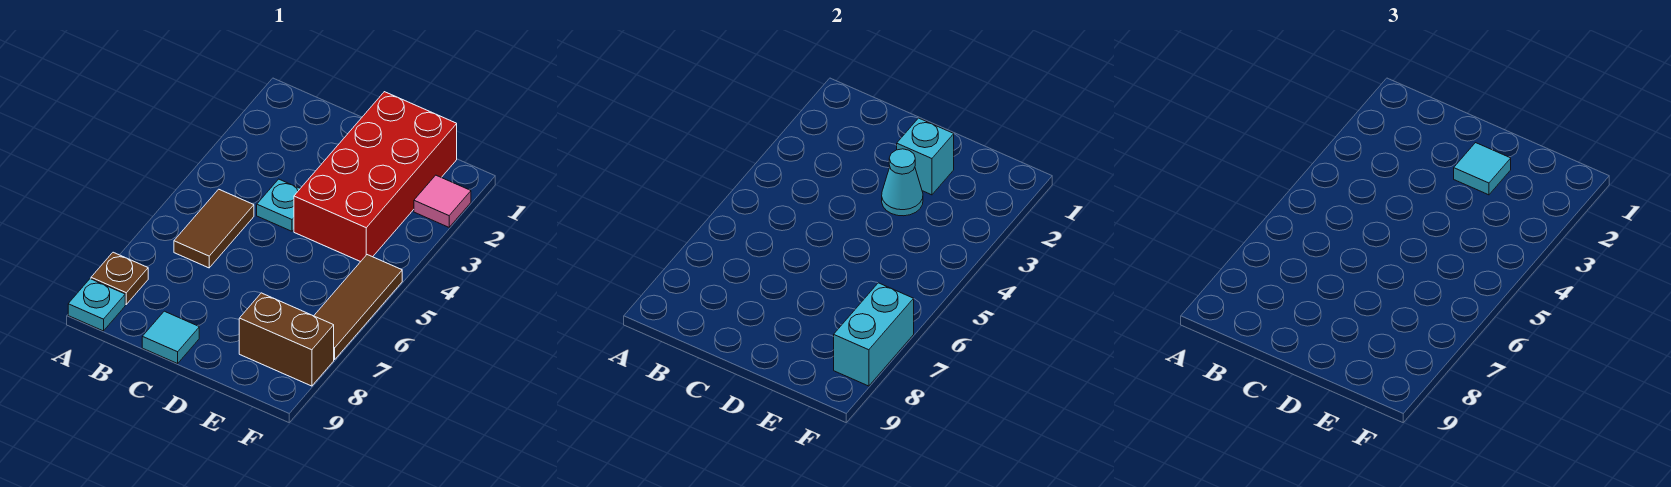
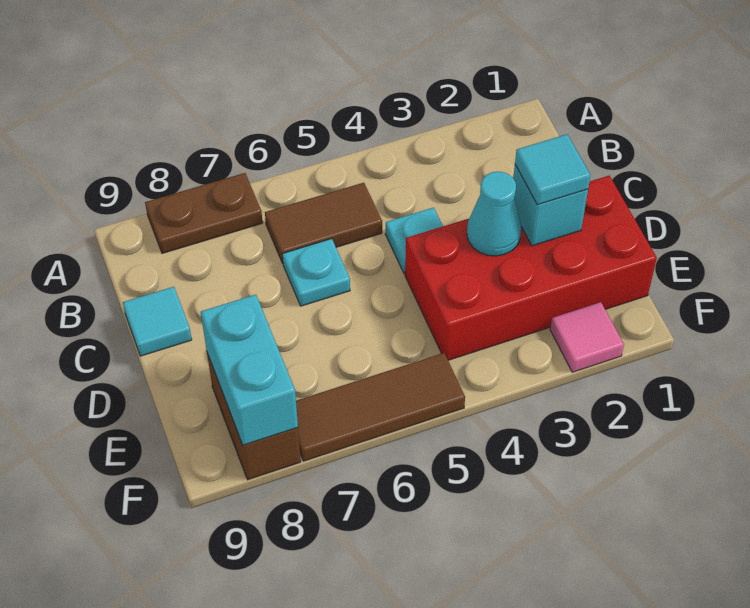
brown plate A8 level 1 -> brown plate A7:A8 level 1
cyan plate A9 level 1 -> cyan plate C6 level 1
cyan brick F7:F8 level 2 -> cyan brick E8:F8 level 2

